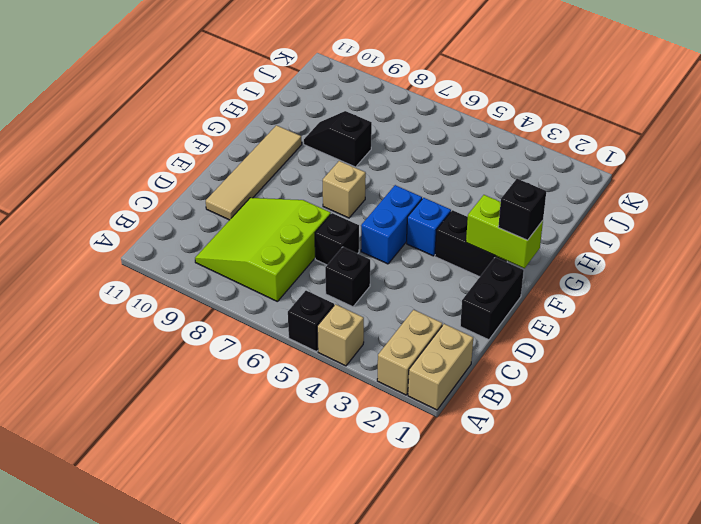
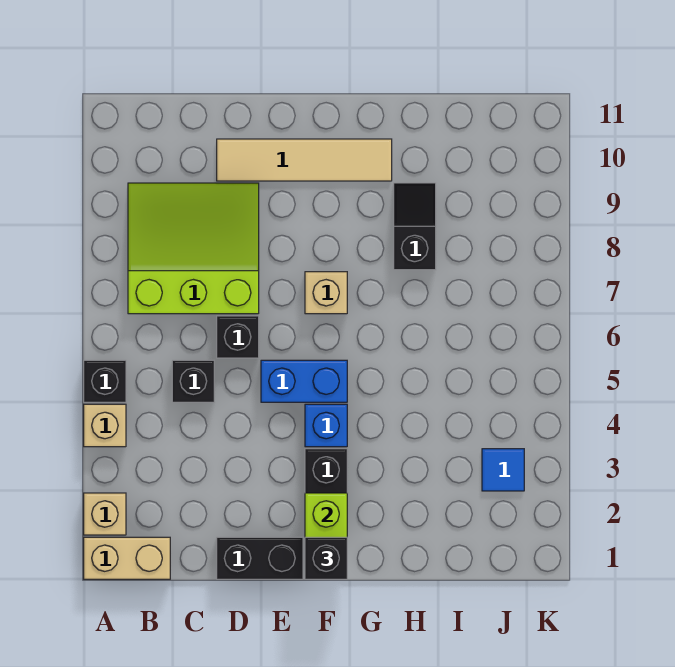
tan brick A2:B2 level 1 -> tan brick A2 level 1
none -> blue tile J3 level 1

